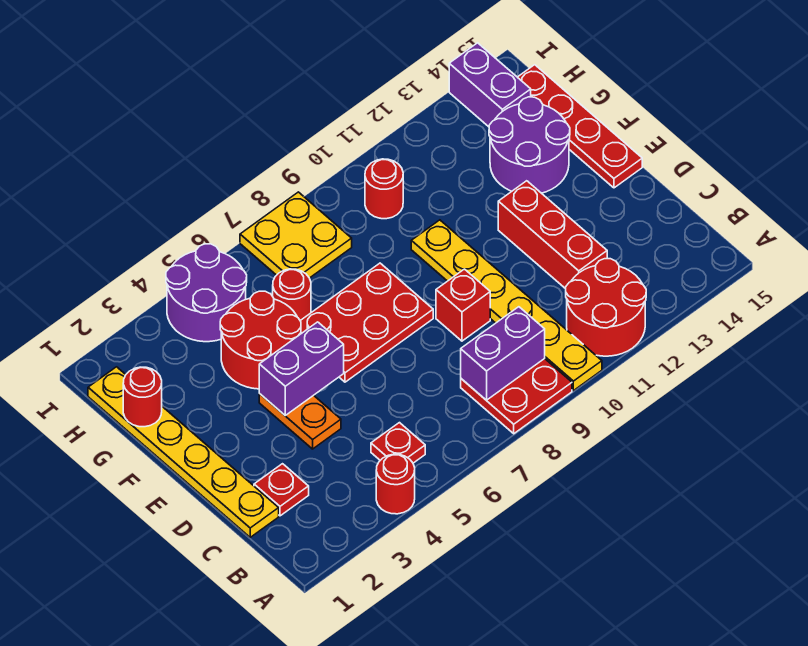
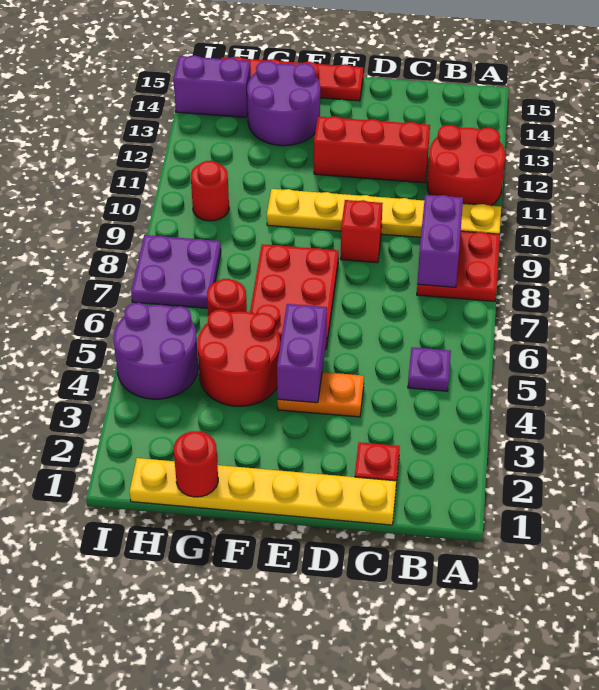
red round brick A4 level 1 -> none
red plate B5 level 1 -> purple plate B5 level 1
yellow plate H7:I8 level 1 -> purple plate H7:I8 level 1

